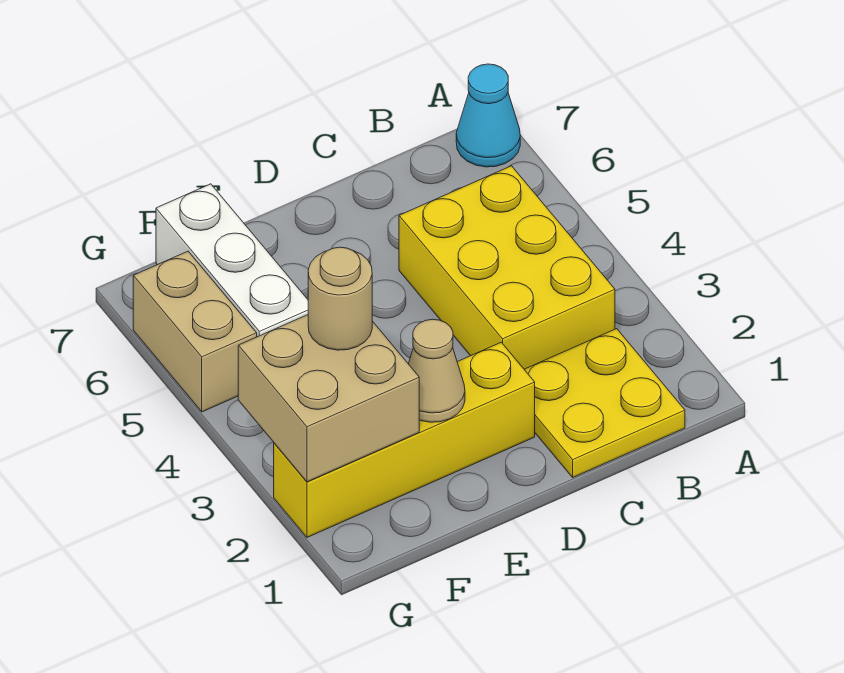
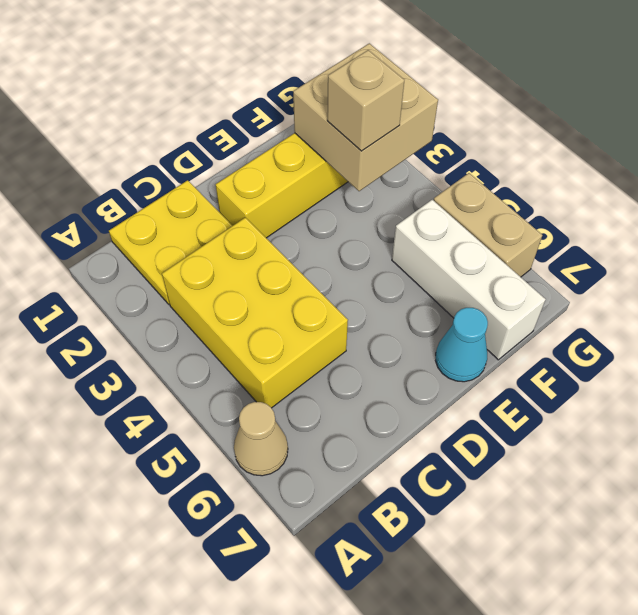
cyan cone A7 level 1 -> cyan cone E7 level 1
tan cone E2 level 2 -> tan cone A6 level 1
tan round brick F3 level 3 -> tan brick F3 level 3

